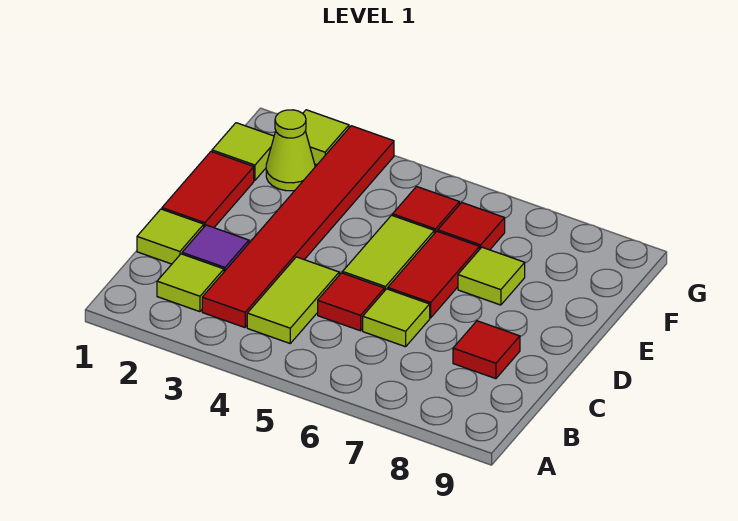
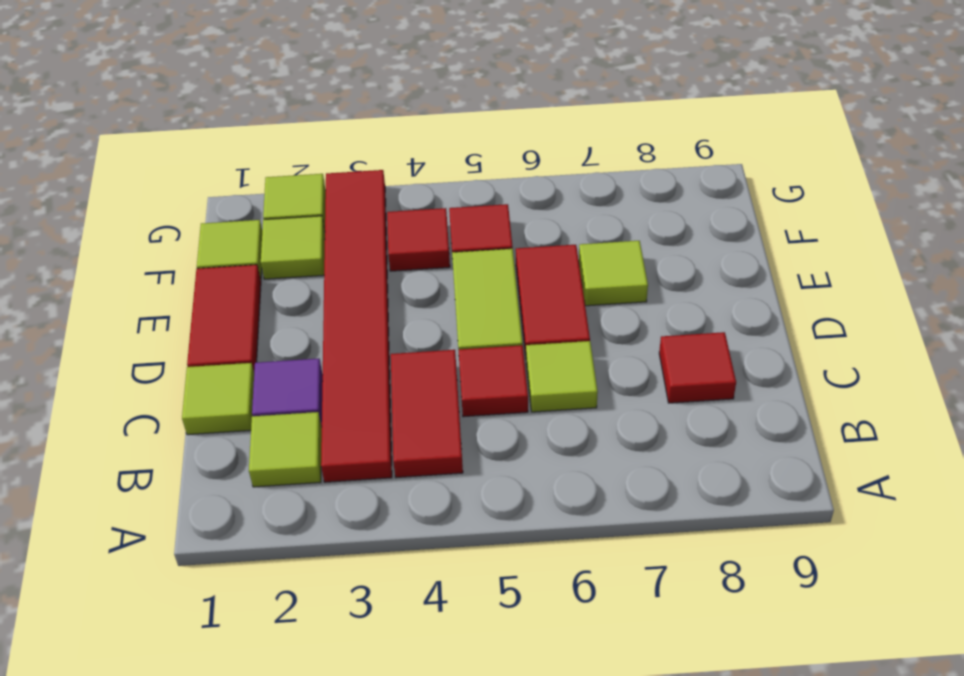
lime tile B4:C4 level 1 -> red tile B4:C4 level 1
lime cone F2 level 1 -> lime tile F2 level 1
red tile F6 level 1 -> red tile F4 level 1

